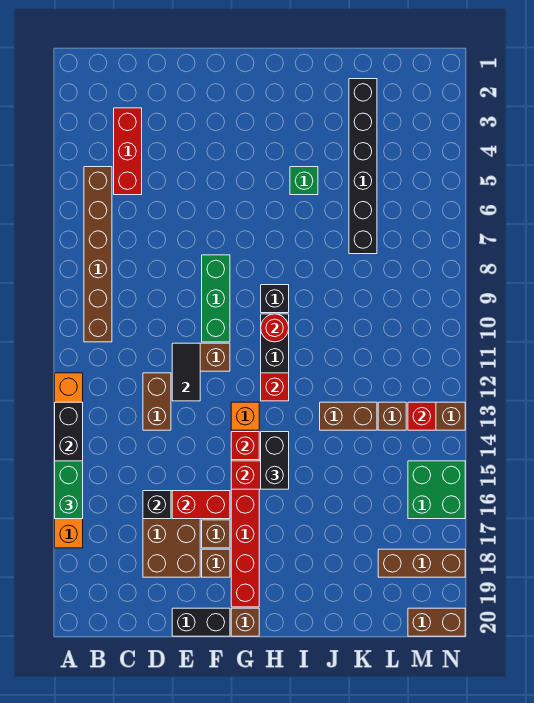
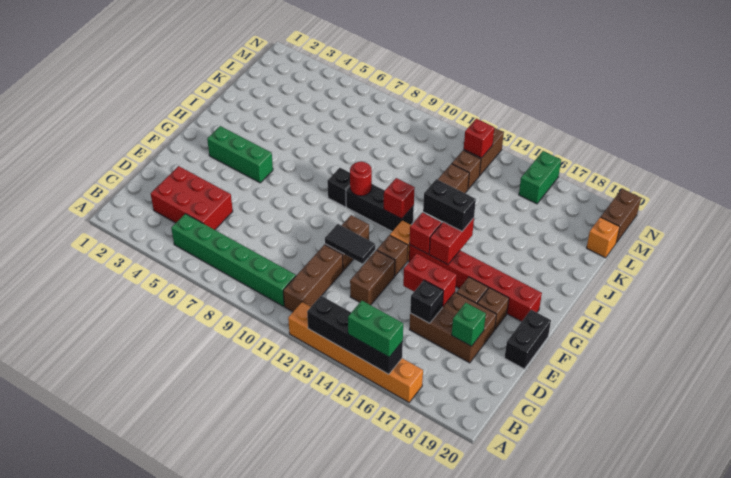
brown brick B5:B10 level 1 -> green brick B5:B10 level 1
red brick C3:C5 level 1 -> red brick C3:D5 level 1
brown brick D12:D13 level 1 -> brown brick D13:E13 level 1
red brick E16:F16 level 2 -> red brick E15:E16 level 2
green brick F8:F10 level 1 -> green brick G3:G5 level 1
brown brick G20 level 1 -> brown brick F13 level 1
green brick I5 level 1 -> green brick D18 level 2
black brick K2:K7 level 1 -> none
brown brick L18:N18 level 1 -> brown brick B11:D11 level 1
none -> orange brick L20 level 1
green brick M15:N16 level 1 -> green brick M16:N16 level 1

